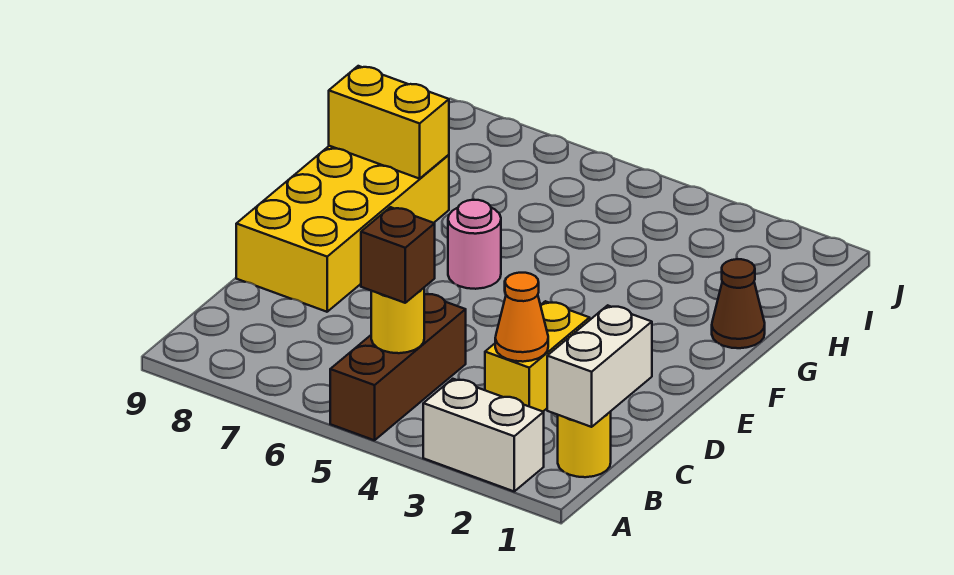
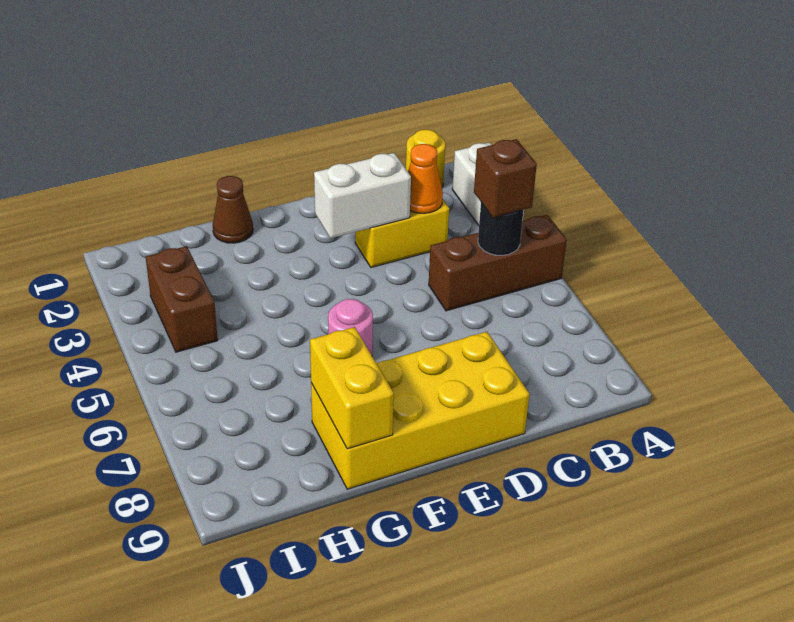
white brick B1:C1 level 2 -> white brick D3:E3 level 2
yellow round brick B5 level 2 -> black round brick B5 level 2
none -> brown brick I3:I4 level 1

